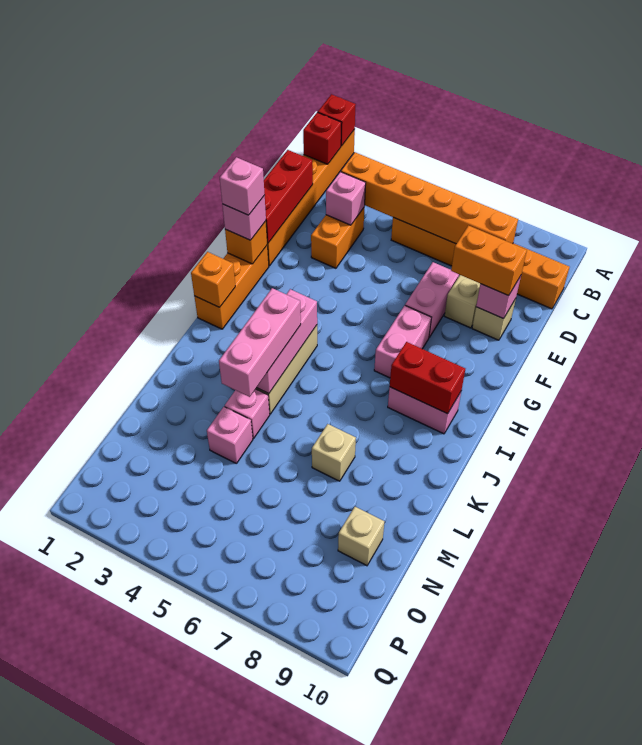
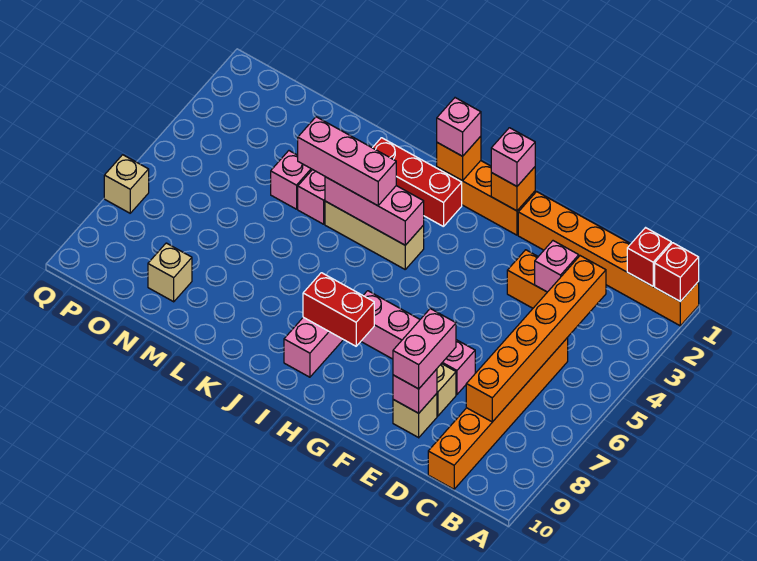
red brick D1:F1 level 2 -> red brick I2:K2 level 1
orange brick E8:E9 level 3 -> pink brick E8:E9 level 3
pink brick G1 level 4 -> pink brick I1 level 3
red brick I8:I9 level 2 -> red brick H8:I8 level 2
tan brick L7 level 1 -> tan brick Q7 level 1

